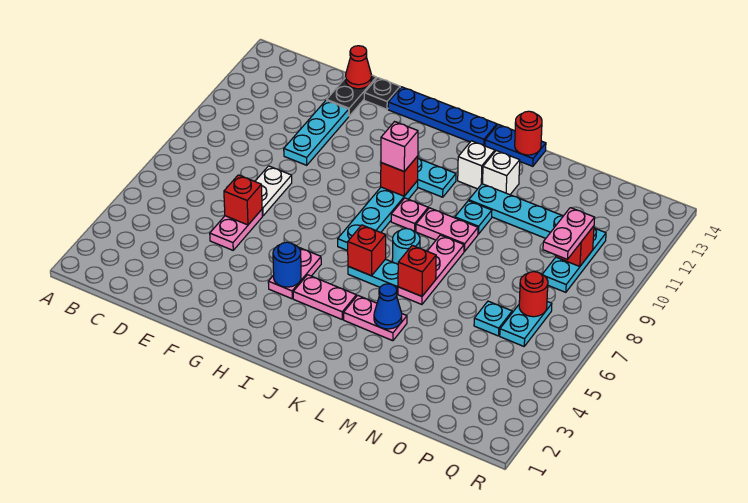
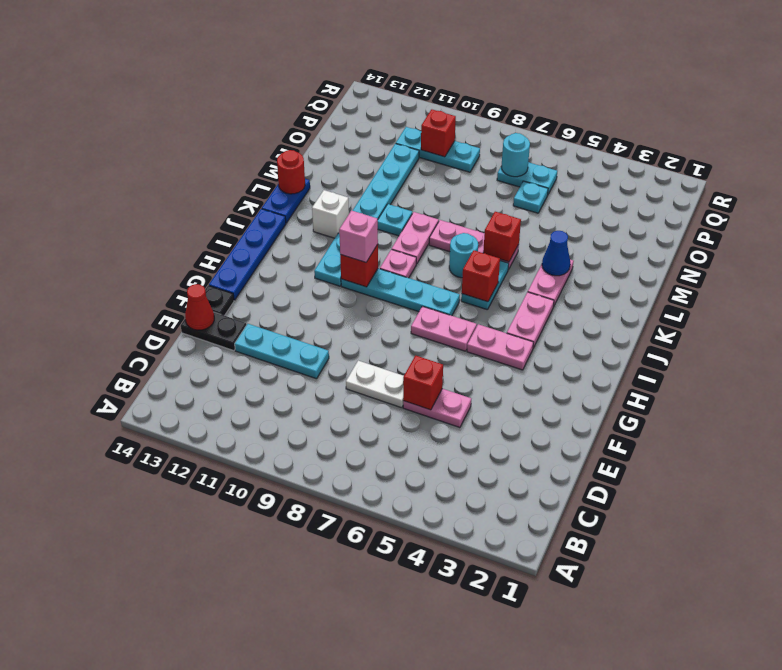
blue round brick H4 level 2 -> none
white brick L12 level 1 -> none
red round brick P7 level 2 -> cyan round brick P7 level 2
pink plate P9:P10 level 3 -> pink plate H6:H7 level 1

